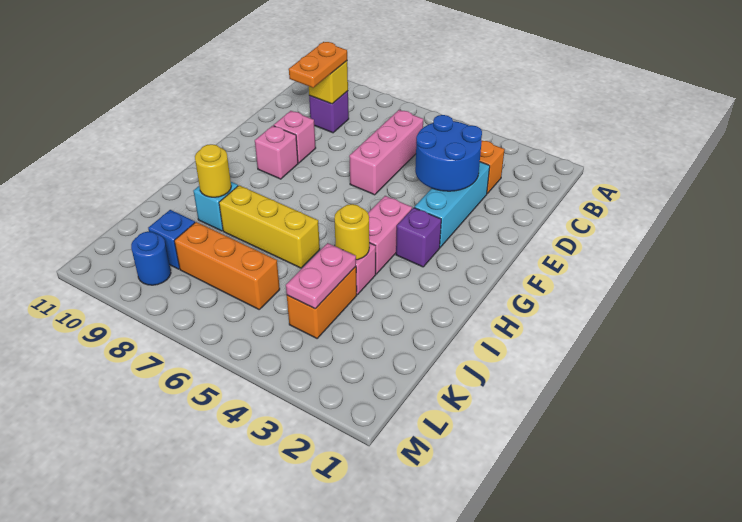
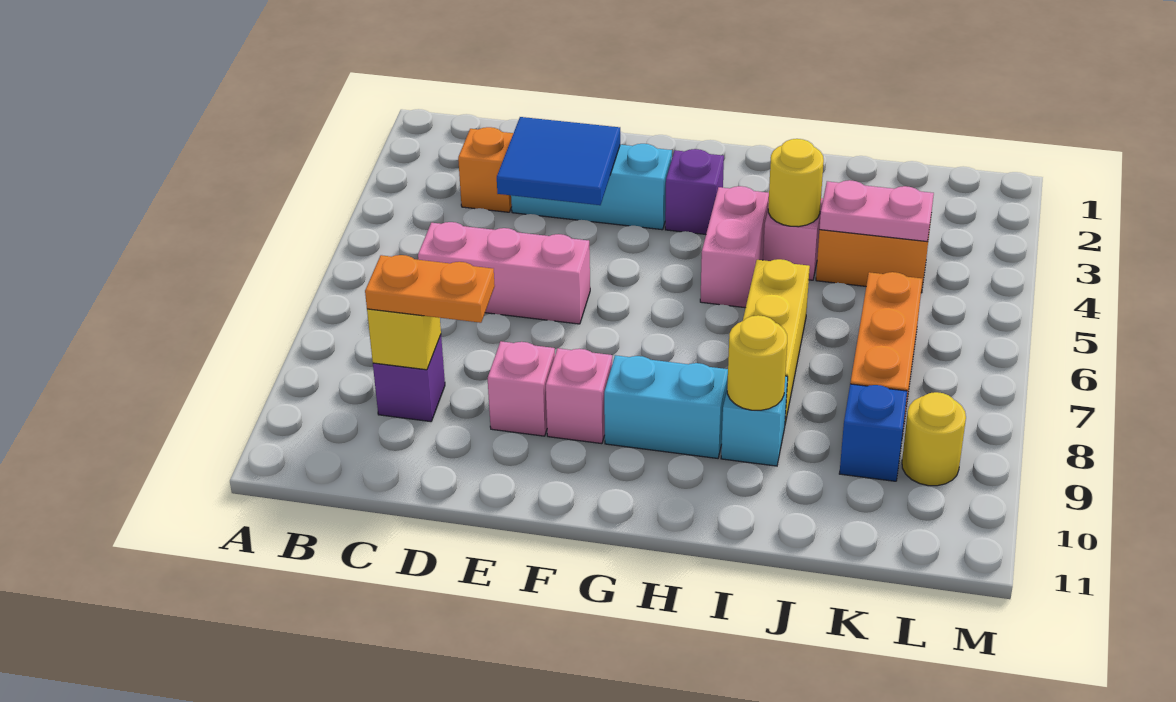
blue round brick D3:E4 level 2 -> blue tile D3:E4 level 2
pink brick G4:H4 level 1 -> pink brick H4:H5 level 1
none -> cyan brick G9:H9 level 1
blue round brick L9 level 1 -> yellow round brick L9 level 1

